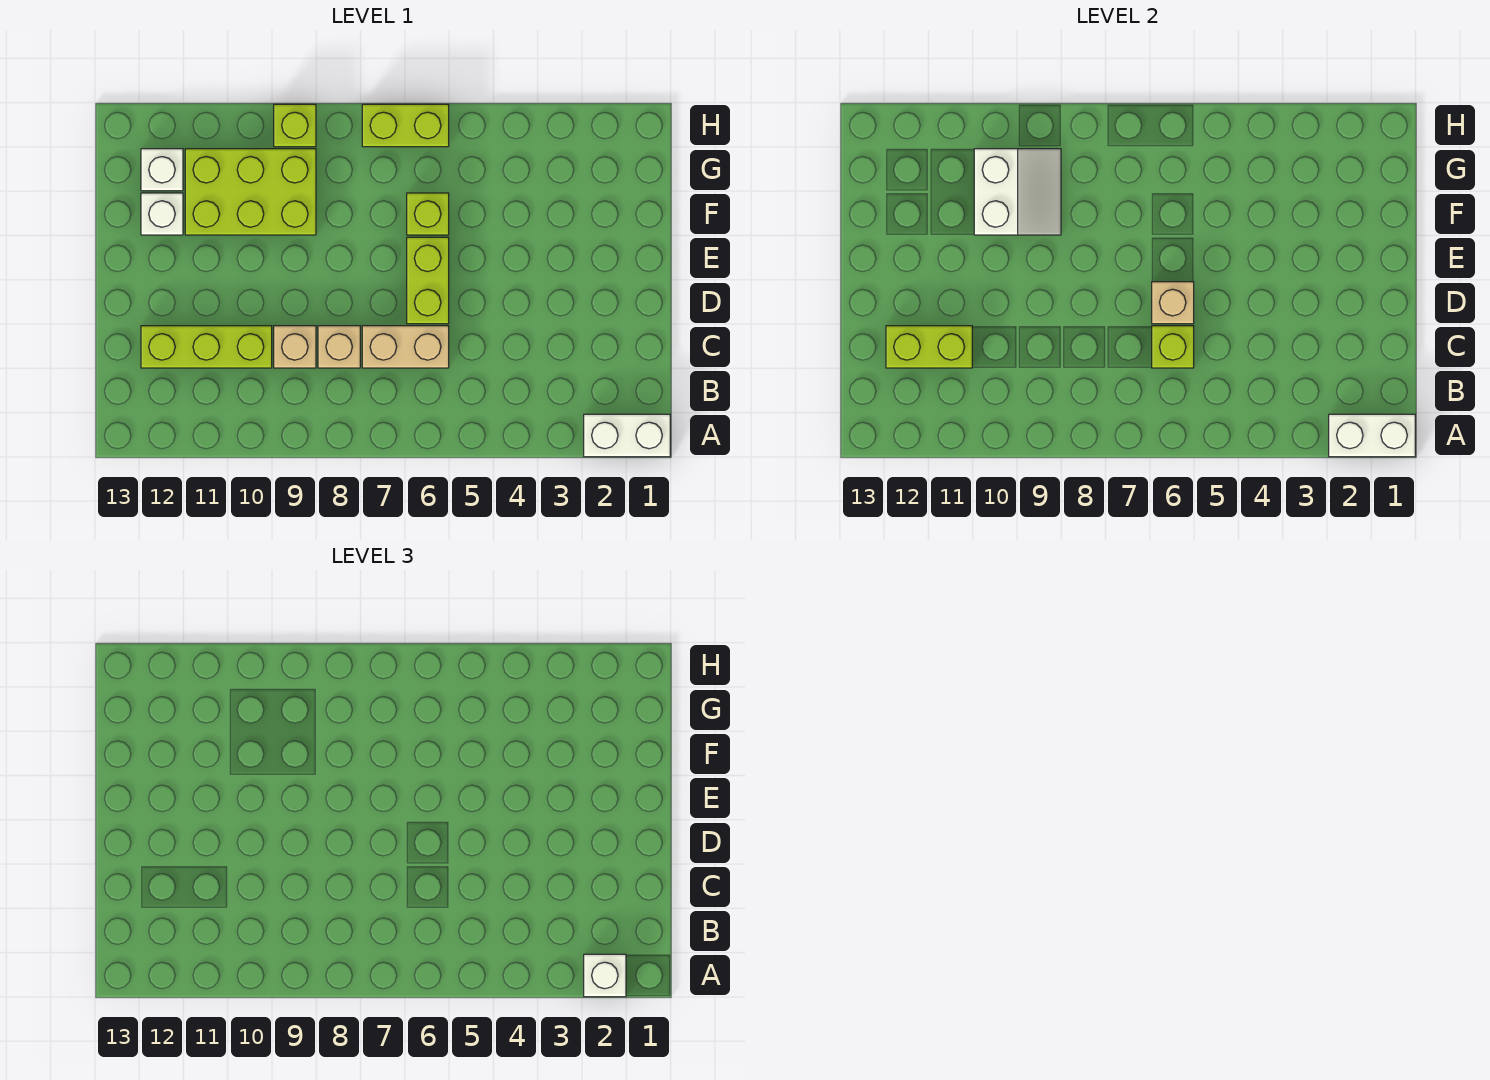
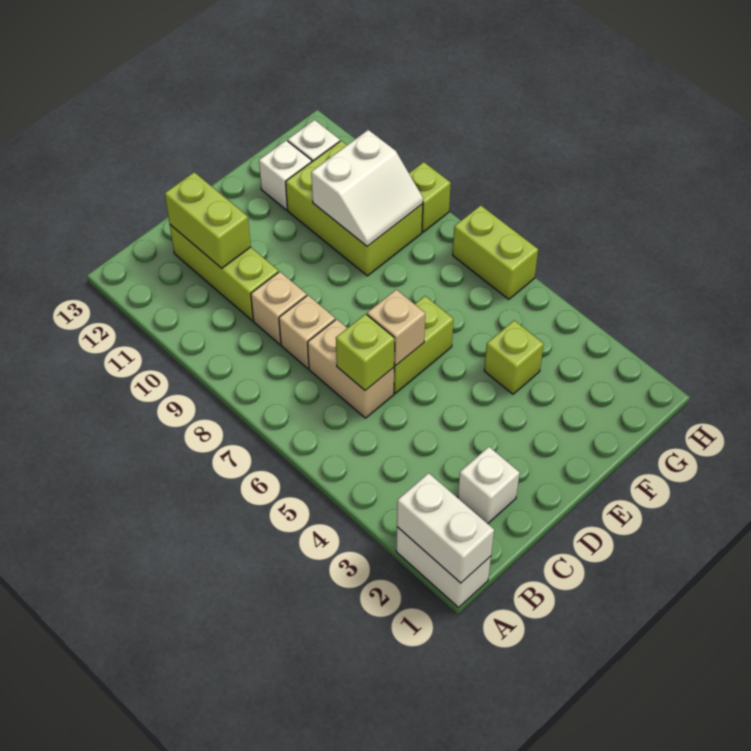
white brick A2 level 3 -> white brick C2 level 1
lime brick F6 level 1 -> lime brick F4 level 1

